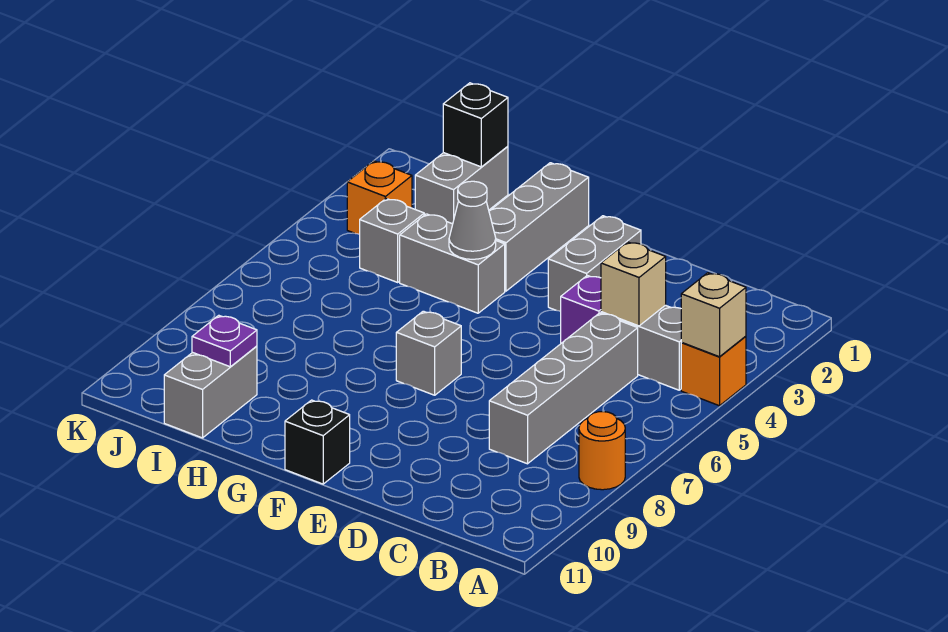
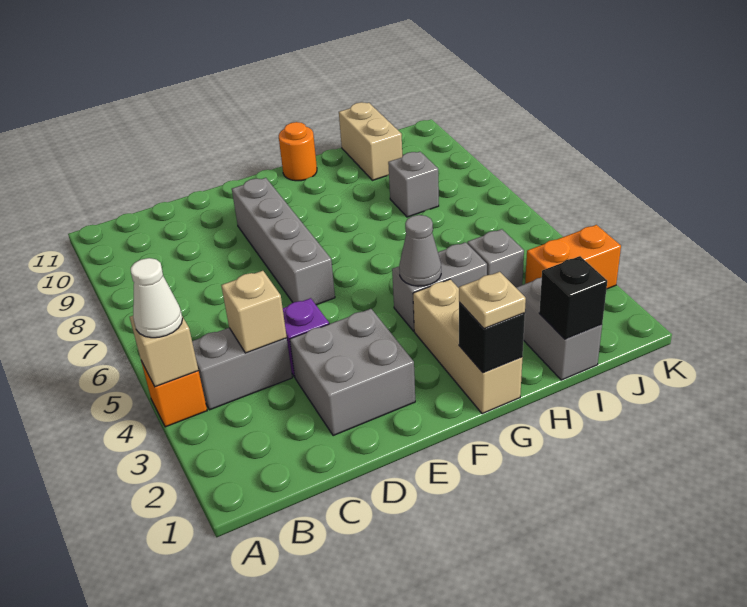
none -> white cone A4 level 3
orange round brick A8 level 1 -> orange round brick G11 level 1
grey brick C5:C8 level 1 -> grey brick E6:E9 level 1
grey brick E2:E3 level 1 -> grey brick D2:E3 level 1
grey brick F7 level 1 -> grey brick I8 level 1
black brick F11 level 1 -> black brick G1 level 2
grey brick G1:G3 level 1 -> tan brick G1:G3 level 1
none -> tan plate G1 level 3
grey brick I10:I11 level 1 -> tan brick I10:I11 level 1
purple plate I10 level 2 -> none
orange brick J3 level 1 -> orange brick J3:K3 level 1

